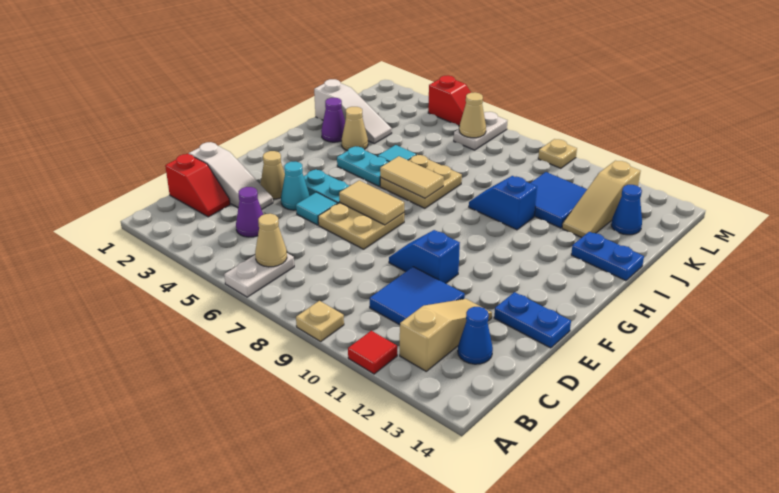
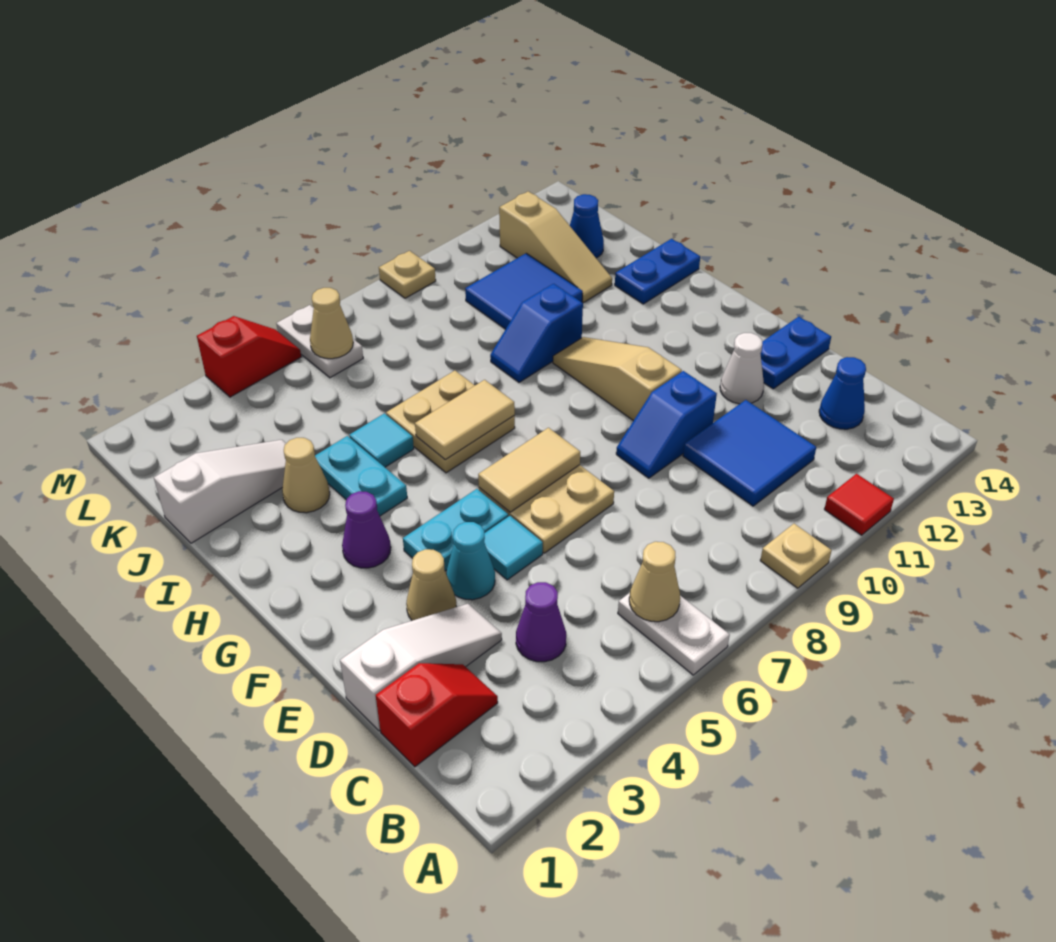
tan slope B12:D12 level 1 top B -> tan slope F10:H10 level 1 top F
none -> white cone E12 level 1
cyan plate H4:H5 level 1 -> cyan plate H4:I4 level 1
purple cone I2 level 1 -> purple cone G3 level 1

